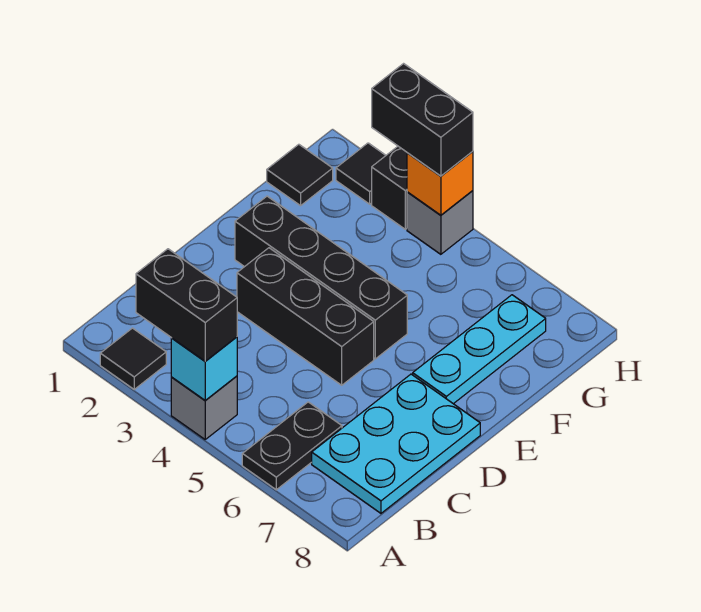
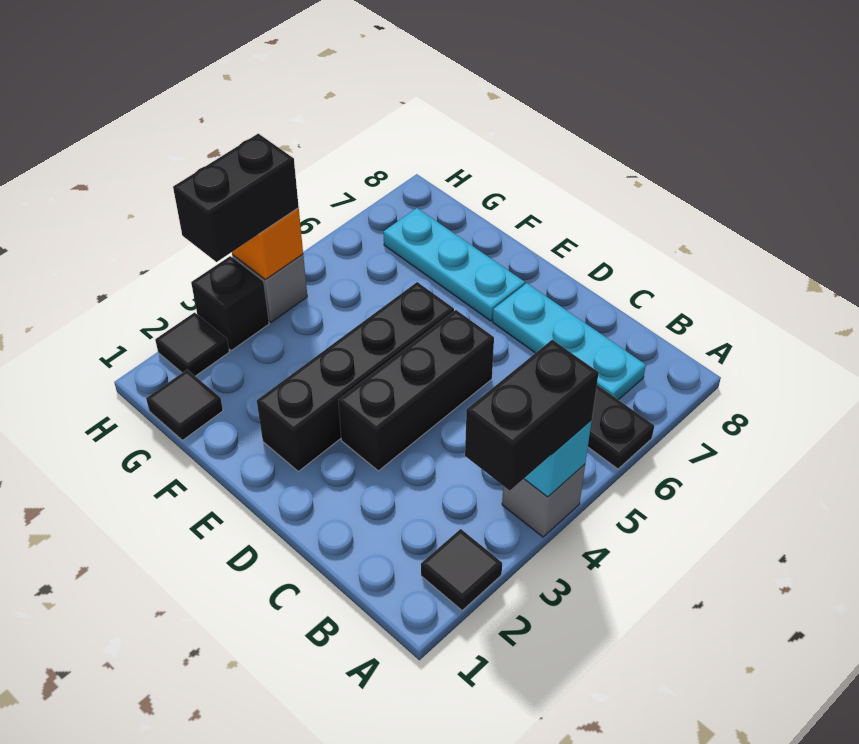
cyan plate B7:D8 level 1 -> cyan plate B7:D7 level 1

